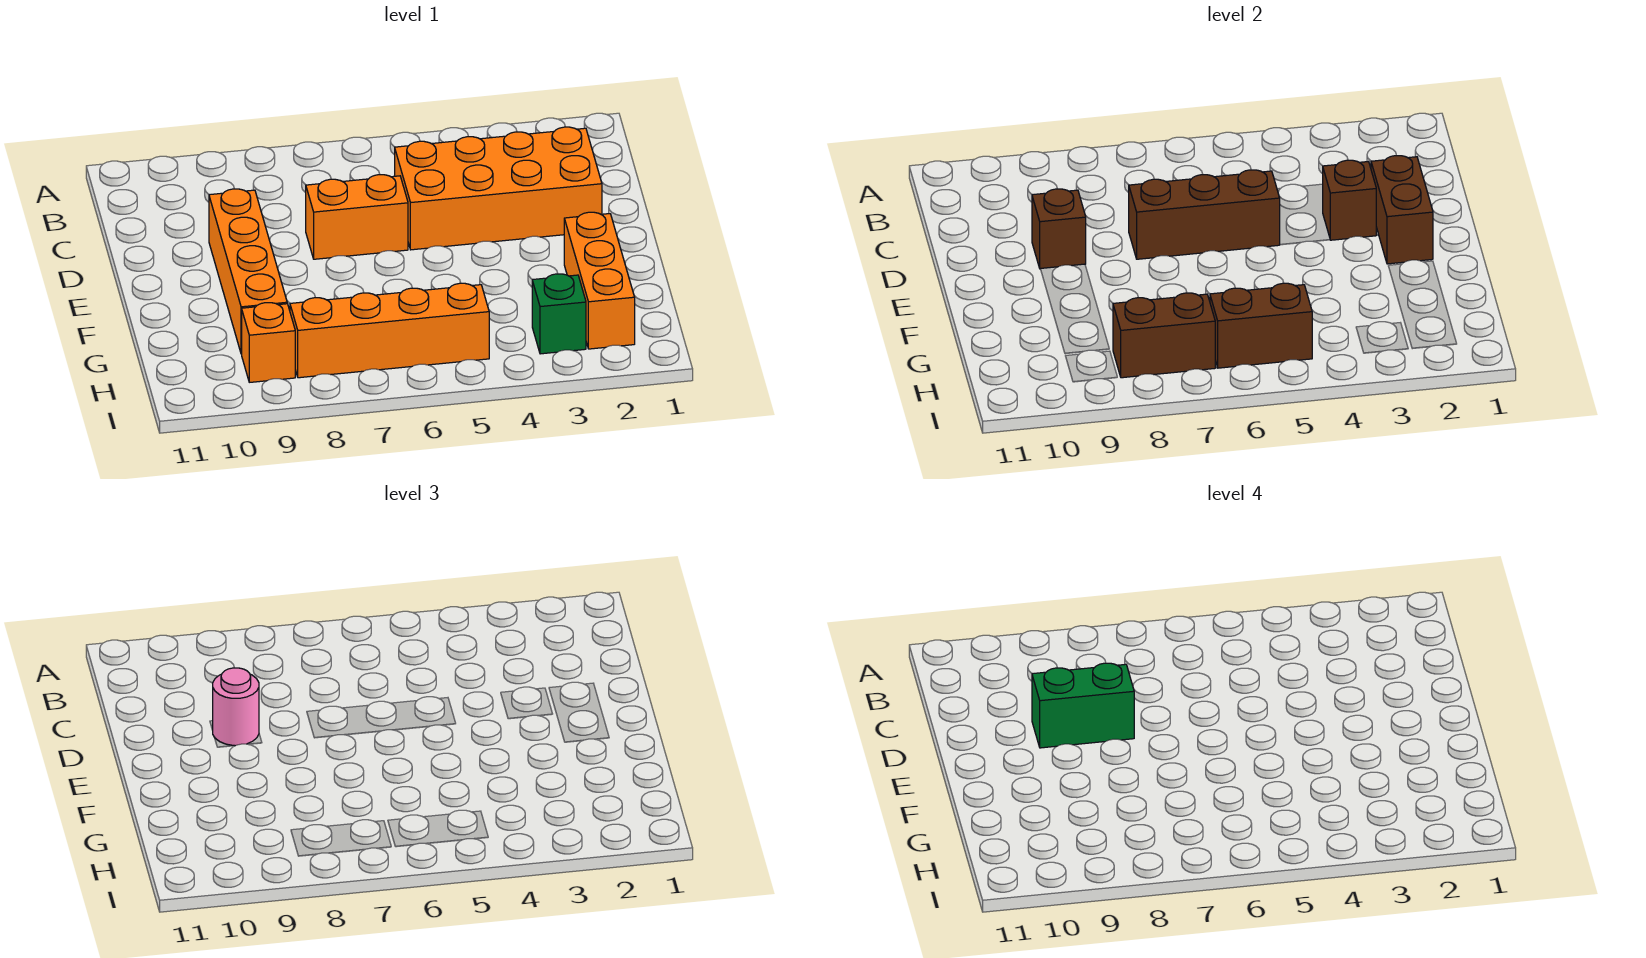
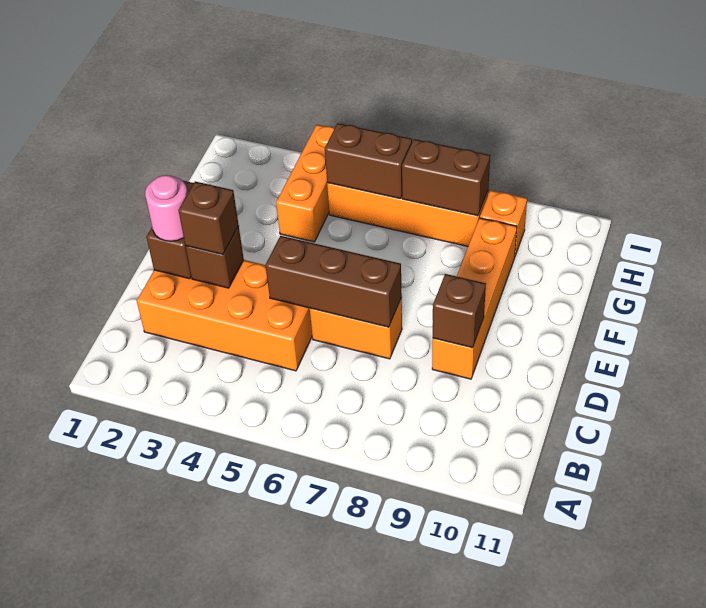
none -> brown brick D3 level 3
green brick D8:D9 level 4 -> none
pink round brick D9 level 3 -> pink round brick D2 level 3
orange brick F2:H2 level 1 -> orange brick G4:I4 level 1
green brick H3 level 1 -> none

